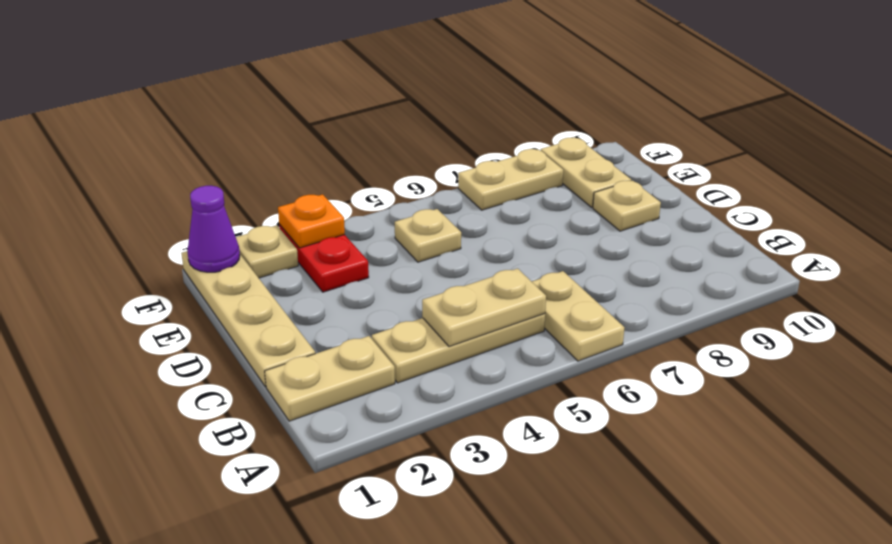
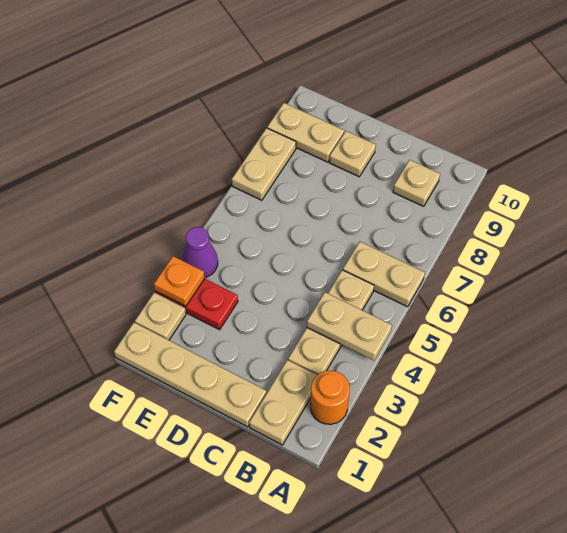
none -> orange round brick A2 level 1
tan plate B4:B5 level 2 -> tan plate A4:B4 level 2
tan plate E5 level 1 -> tan plate B9 level 1
purple cone F1 level 2 -> purple cone F4 level 1

